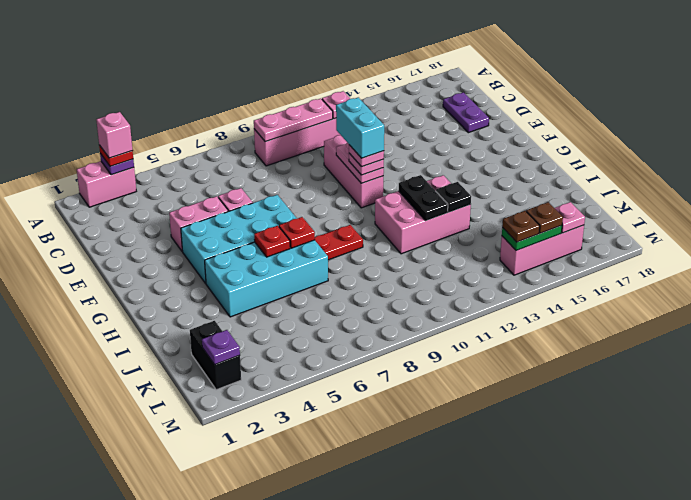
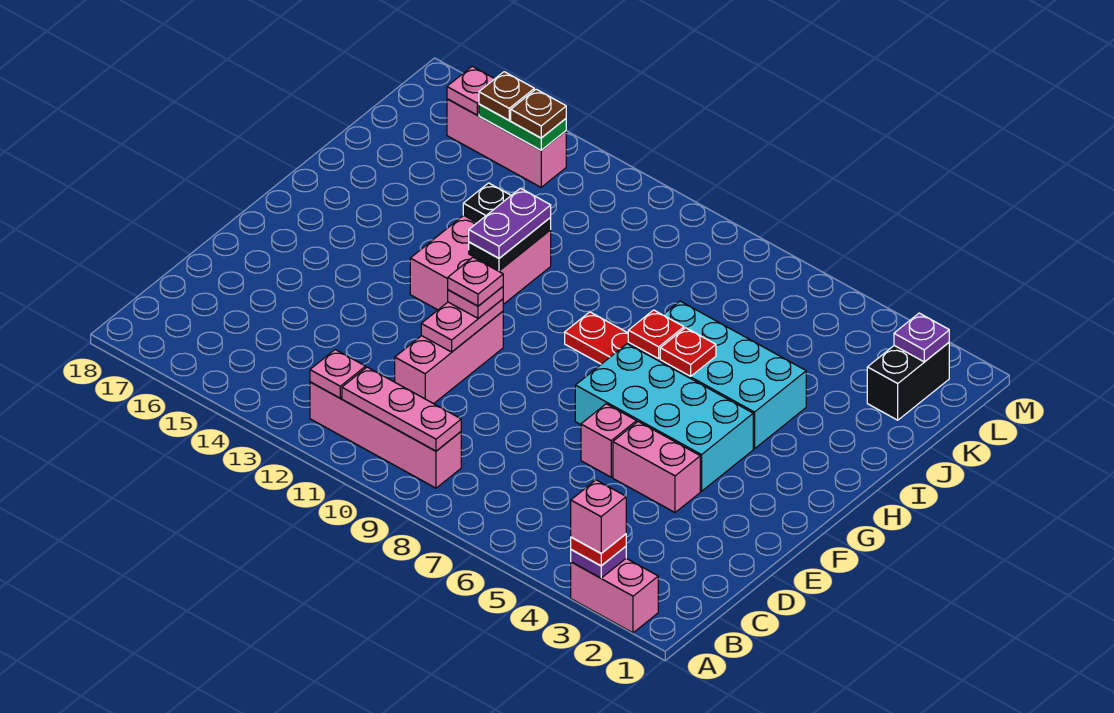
purple plate C17:D17 level 1 -> purple plate H12:I12 level 3
cyan brick E11:F11 level 5 -> none
pink brick H11:I13 level 1 -> pink brick G12:I13 level 1

